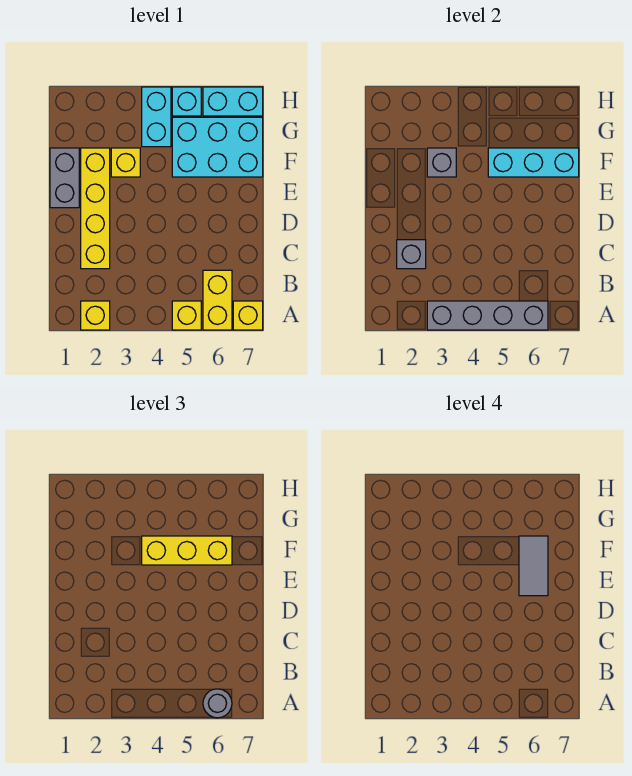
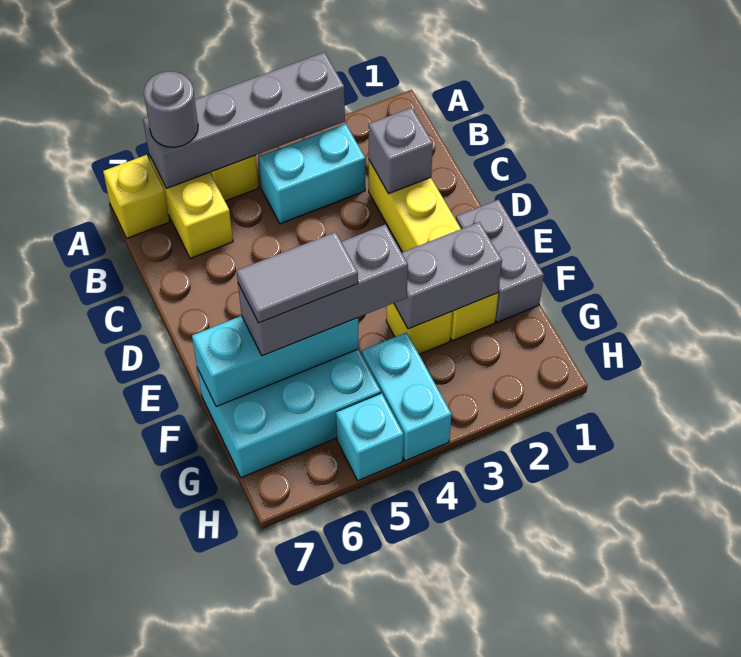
yellow brick A2 level 1 -> none
grey tile E6:F6 level 4 -> grey tile F5:F6 level 4
grey brick F3 level 2 -> grey brick F2:F3 level 2
yellow brick F4:F6 level 3 -> grey brick F4:F6 level 3
cyan brick H6:H7 level 1 -> cyan brick B3:B4 level 1

